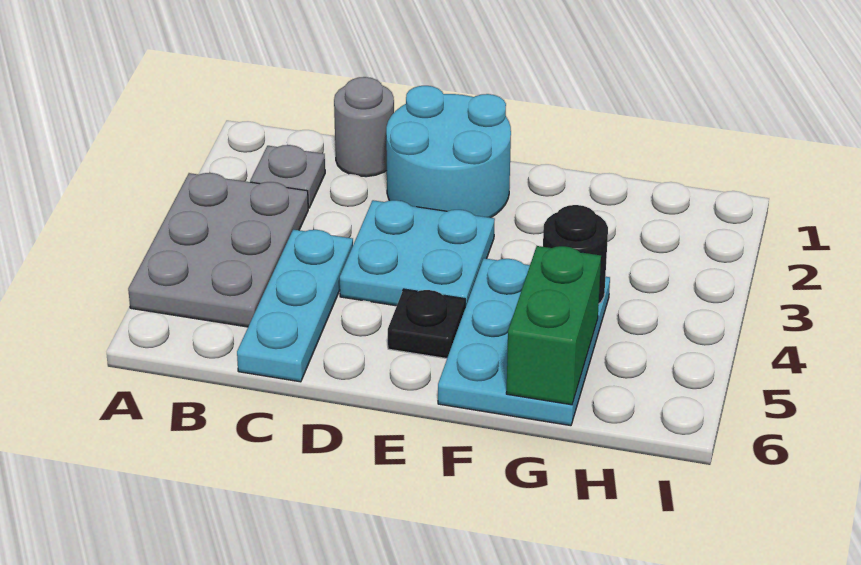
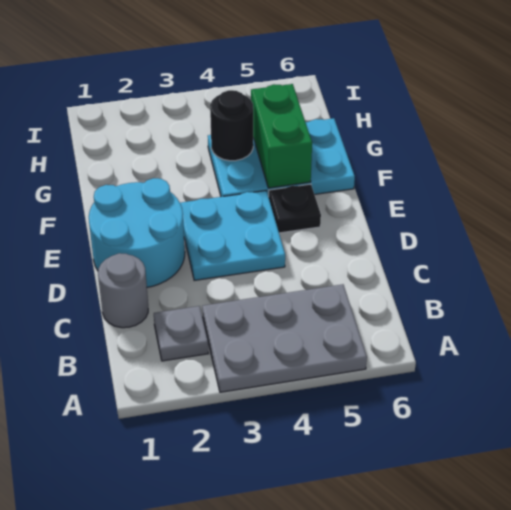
cyan plate C4:C6 level 1 -> none
green brick G5:G6 level 2 -> green brick F5:G5 level 2

